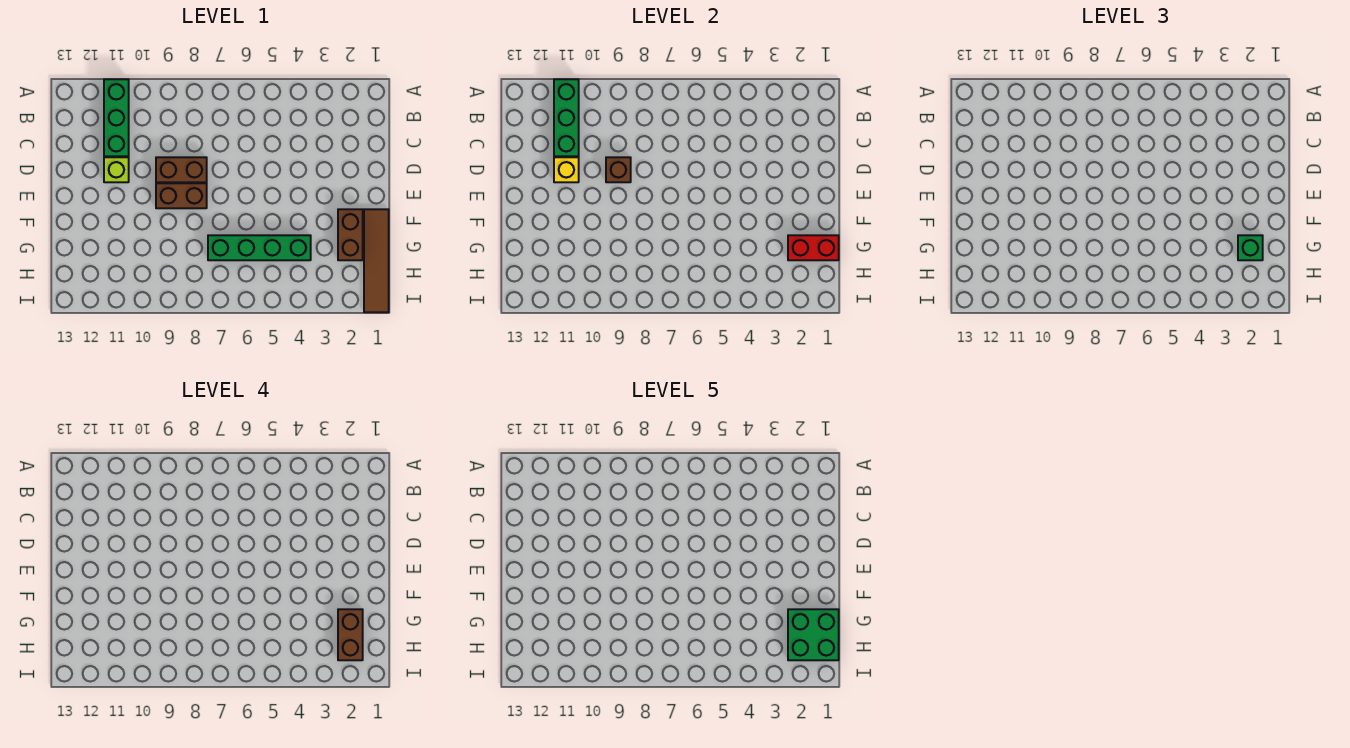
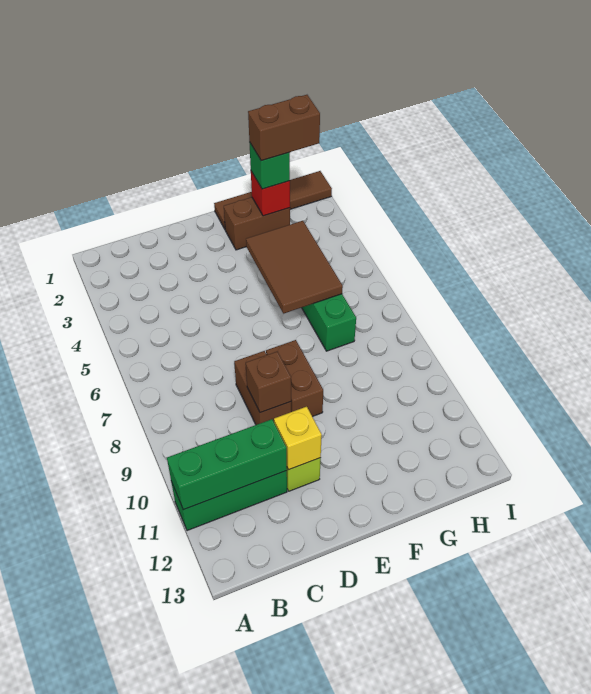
none -> brown tile F4:G6 level 2
red brick G1:G2 level 2 -> red brick G2 level 2
green brick G1:H2 level 5 -> none

